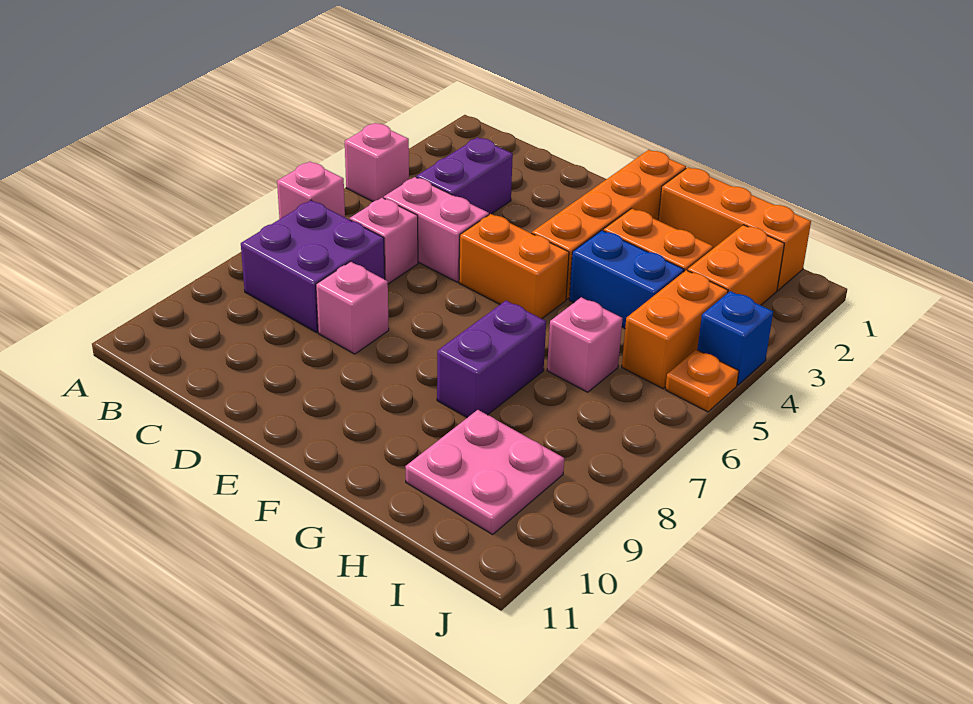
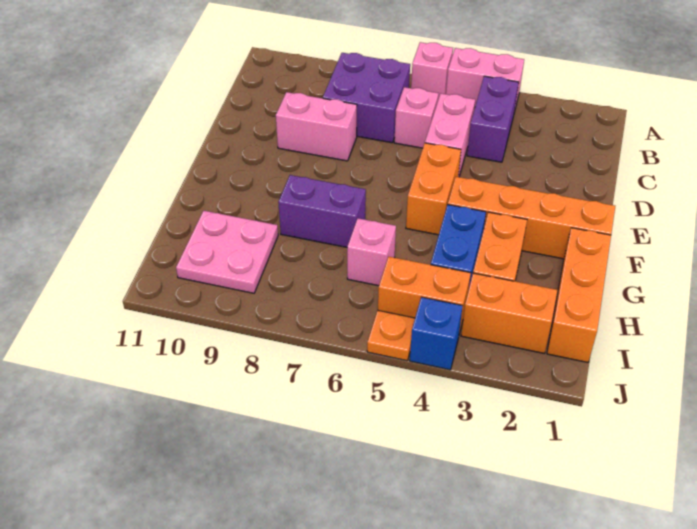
pink brick A4 level 1 -> pink brick A4:A5 level 1
purple brick C3:C4 level 1 -> purple brick B4:C4 level 1
pink brick D8 level 1 -> pink brick D8:D9 level 1

